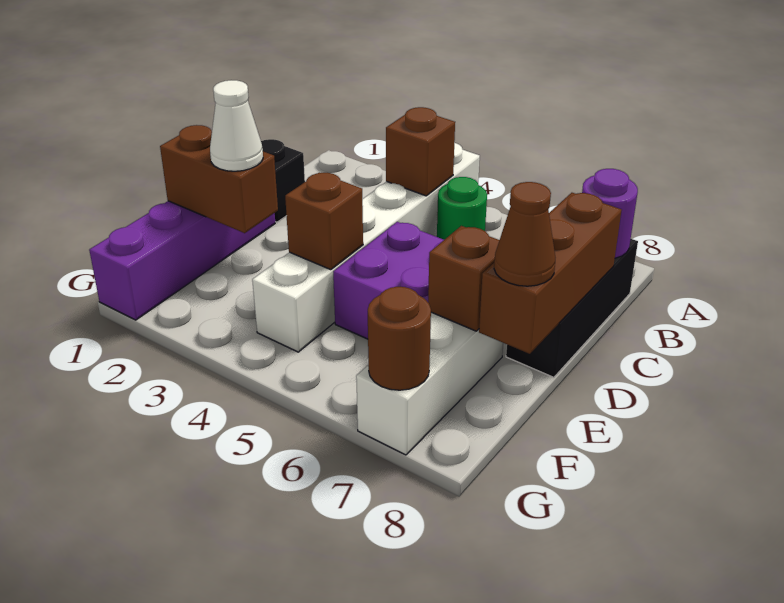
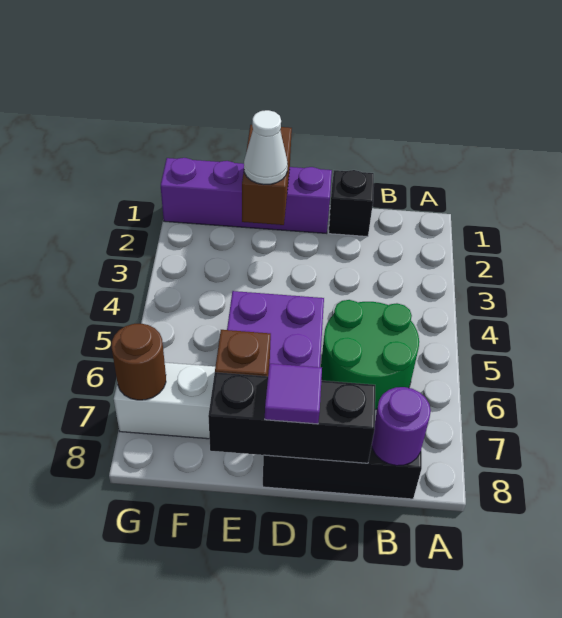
white brick A4:F4 level 1 -> none
brown brick B4 level 2 -> none
green round brick B5 level 1 -> green round brick B5:C6 level 1
brown brick C8:E8 level 2 -> black brick C8:E8 level 2
none -> purple tile D8 level 3
brown brick E4 level 2 -> none
brown cone E8 level 3 -> none

